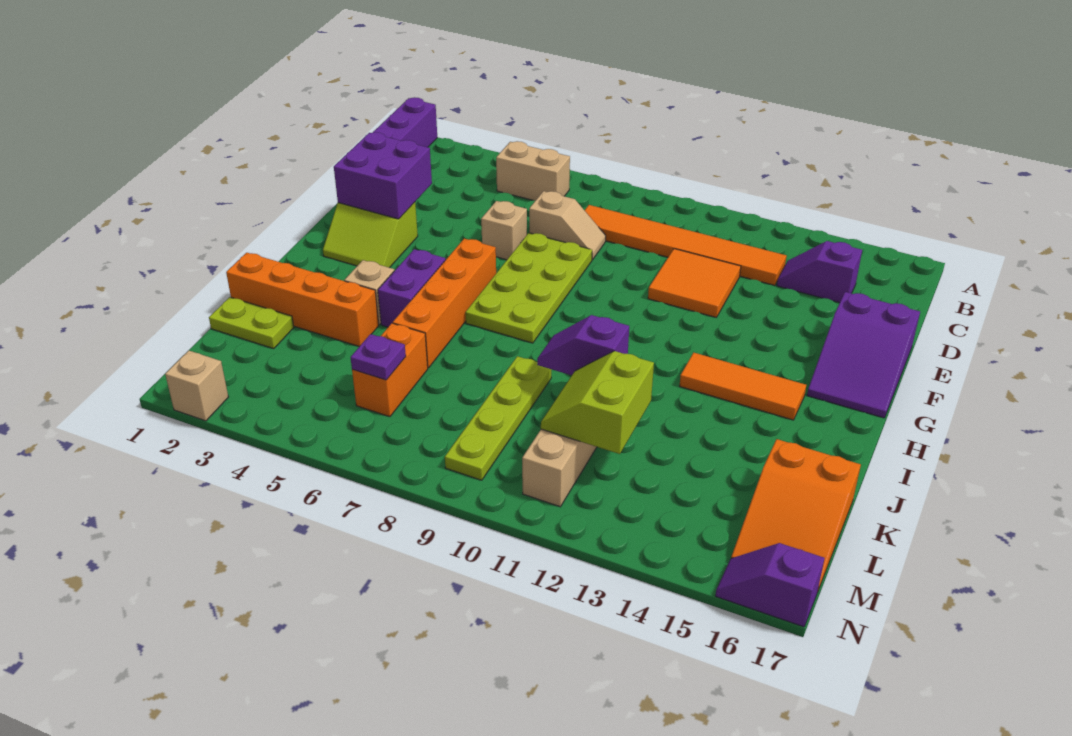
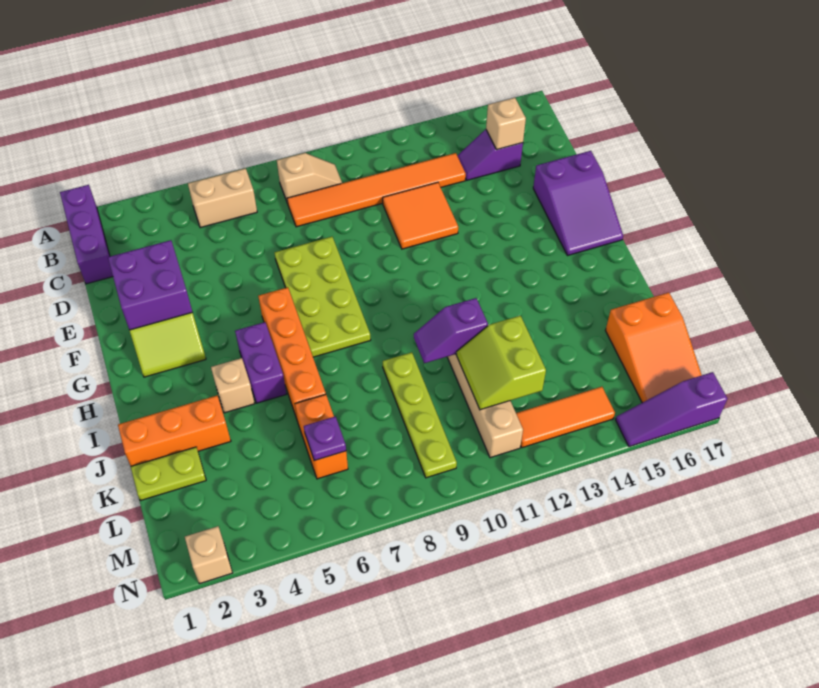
tan slope D7:D8 level 1 top 7 -> tan slope B8:B9 level 1 top 8
tan brick E6 level 1 -> tan brick C15 level 2
orange tile H13:H15 level 1 -> orange tile M12:M14 level 1
orange brick J1:J4 level 1 -> orange brick J1:J3 level 1
purple slope N16:N17 level 1 top 17 -> purple slope N15:N17 level 1 top 17

